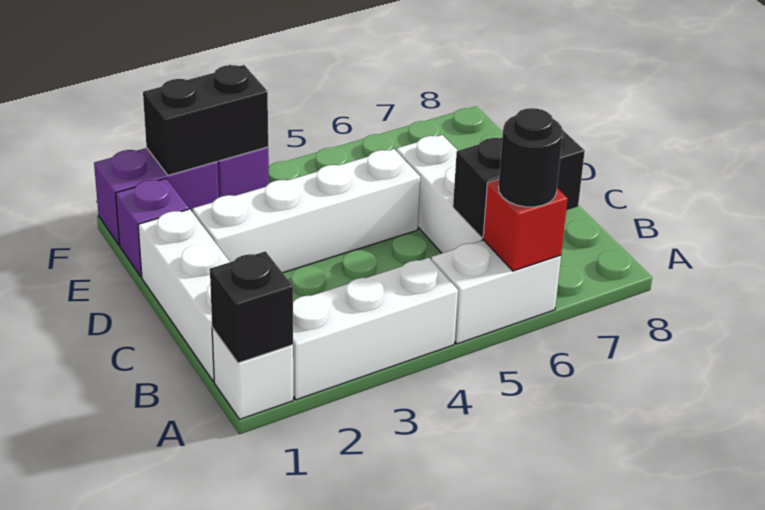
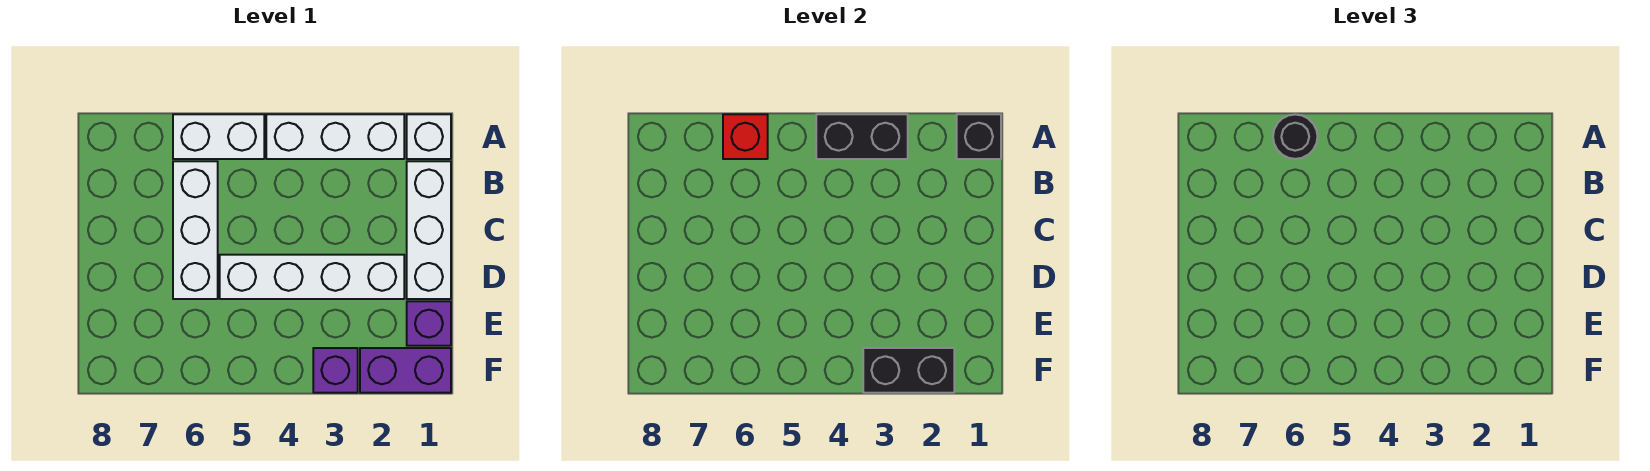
black brick B6:B7 level 2 -> black brick A3:A4 level 2

